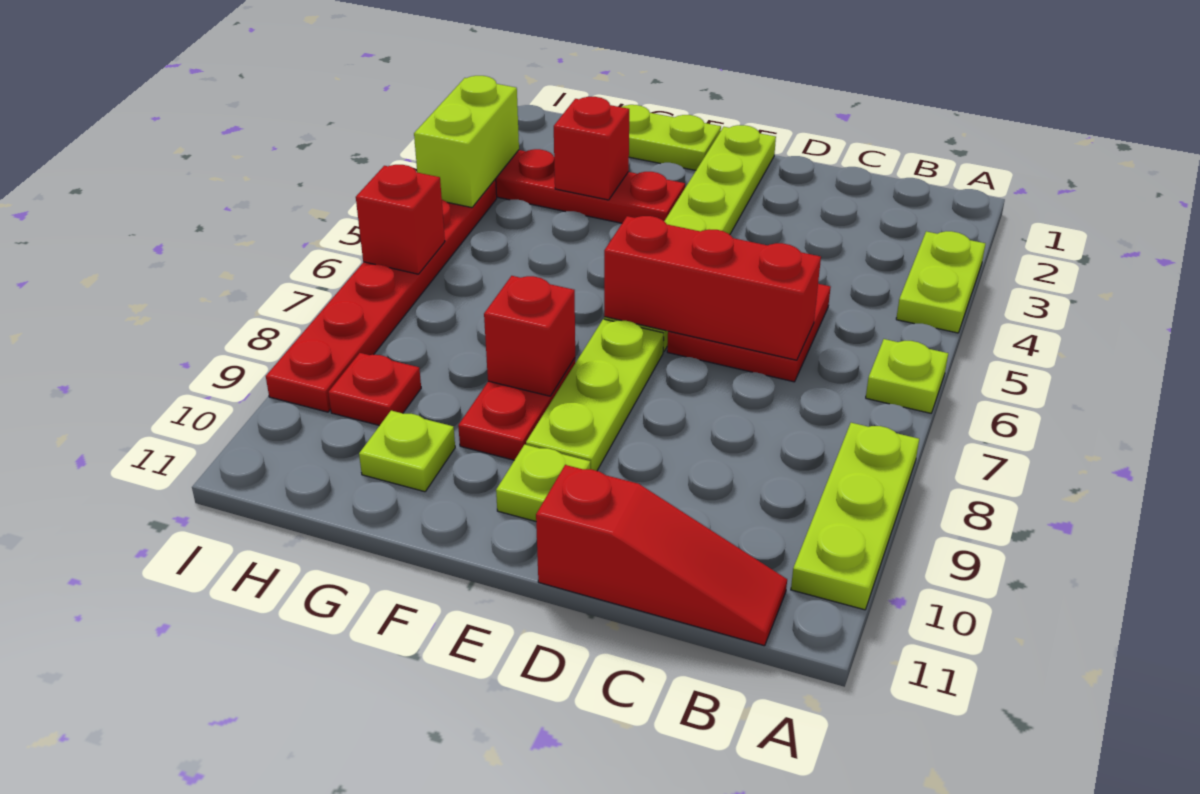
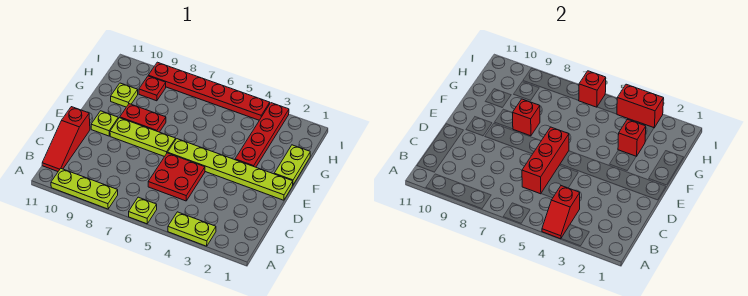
none -> red slope A4:B4 level 2 top B
lime brick I3:I4 level 2 -> red brick I3:I4 level 2

